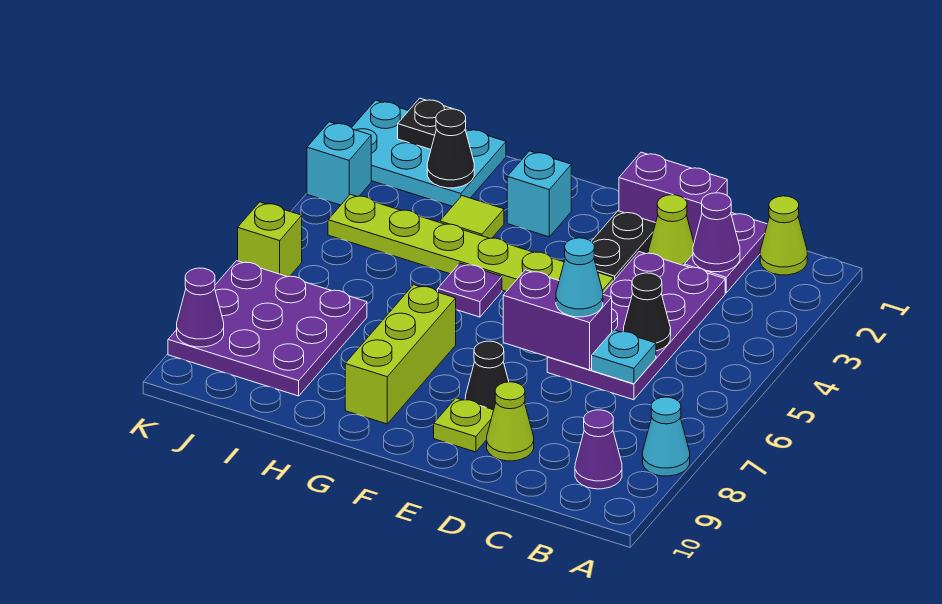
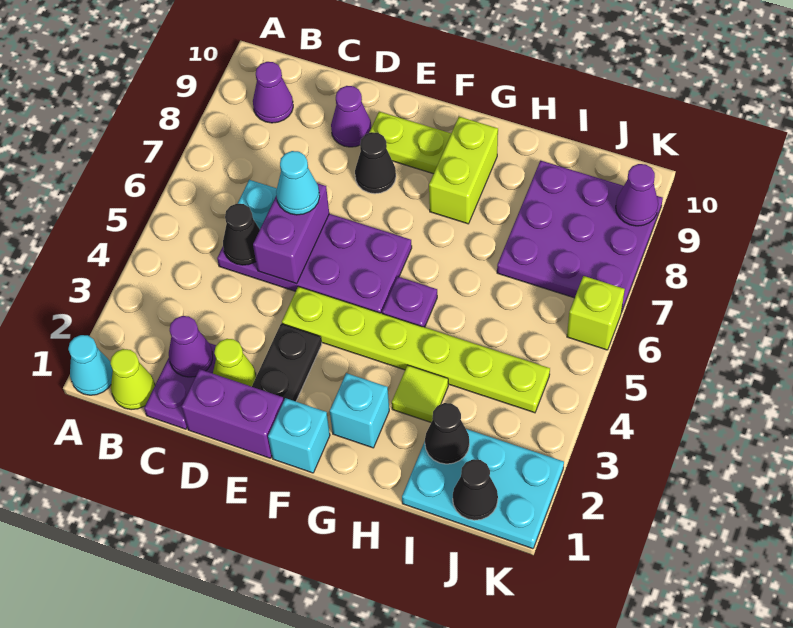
cyan cone A8 level 1 -> cyan cone A1 level 1
purple plate C3:D6 level 1 -> purple plate C5:F6 level 1
purple brick D6:E6 level 2 -> purple brick D5:D6 level 2
lime cone D9 level 1 -> purple cone D9 level 1
lime plate E9 level 1 -> lime plate E9:F9 level 1
lime brick G7:G9 level 1 -> lime brick G8:G9 level 1
black plate J1 level 2 -> black cone J1 level 2
cyan brick K3 level 1 -> cyan brick F1 level 1

